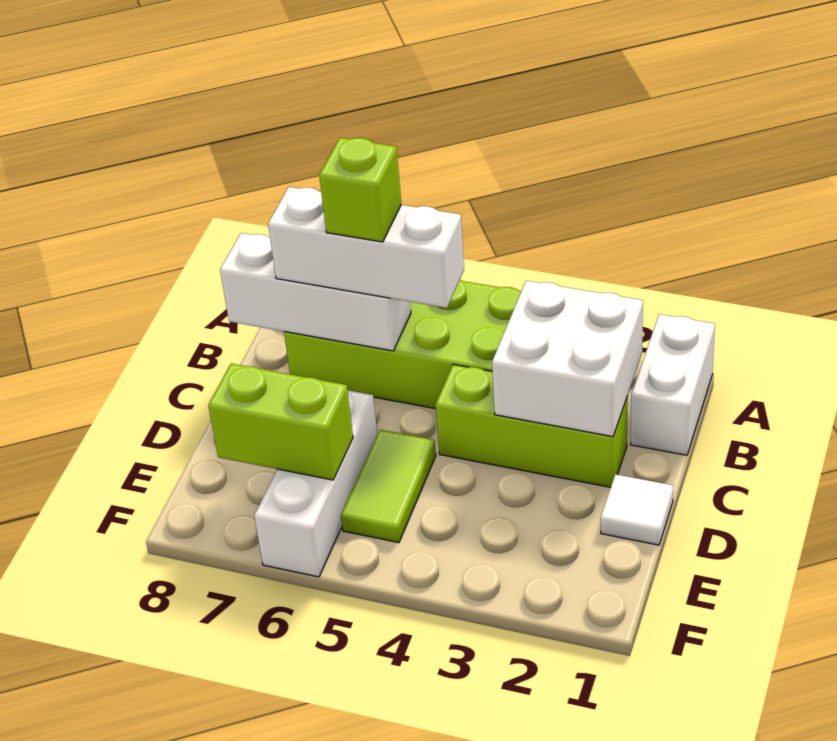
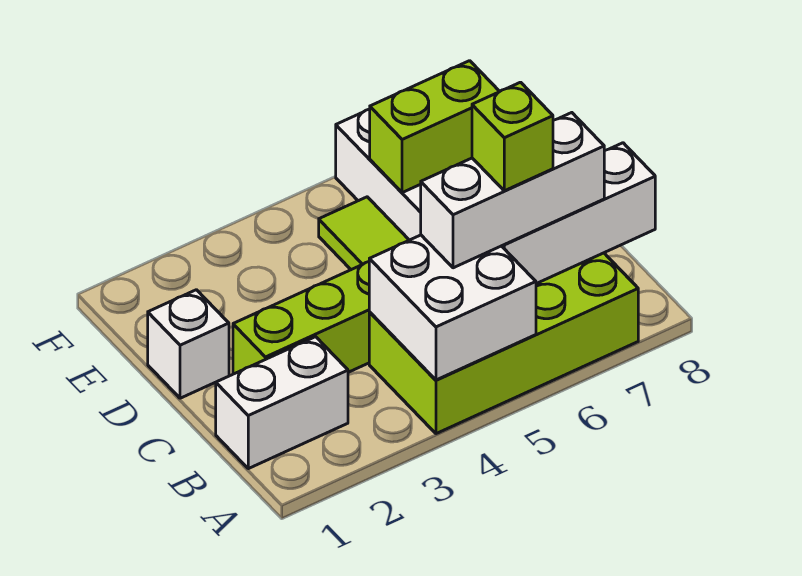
white brick A1:B1 level 1 -> white brick B1:B2 level 1
white brick B2:C3 level 2 -> white brick A4:B5 level 2
white tile D1 level 1 -> white brick D1 level 1

